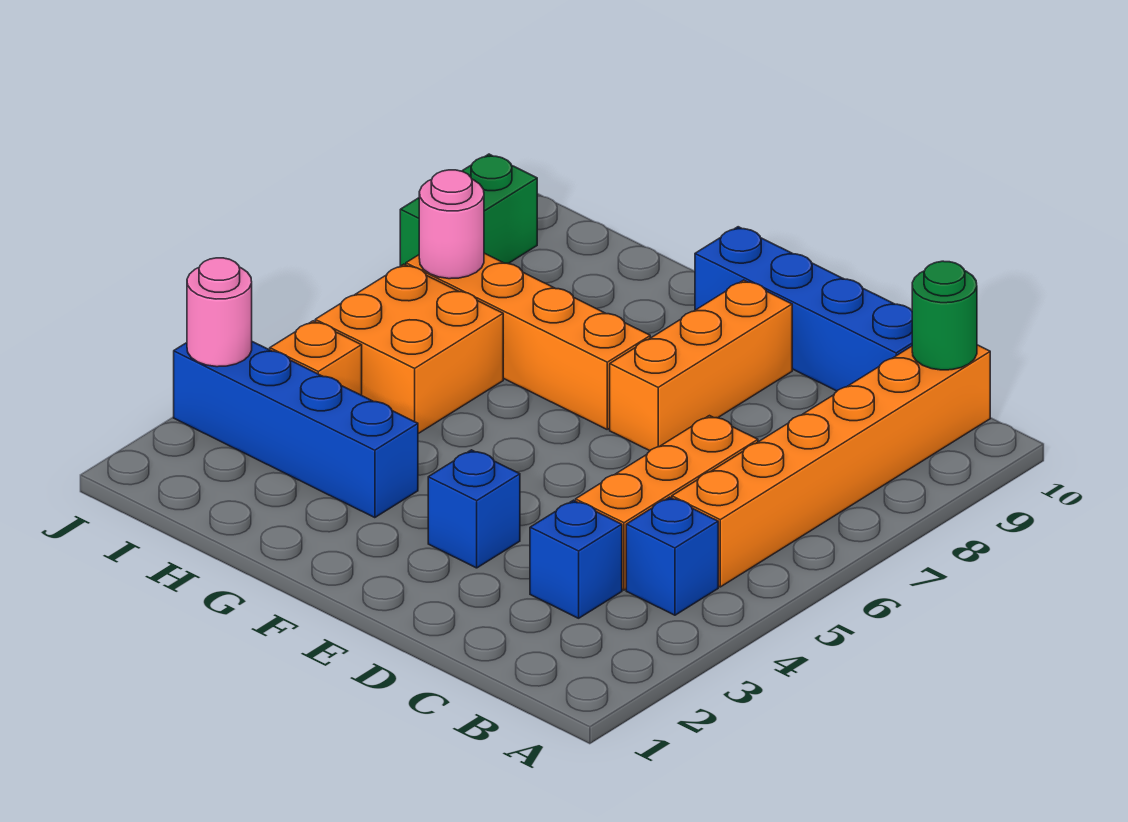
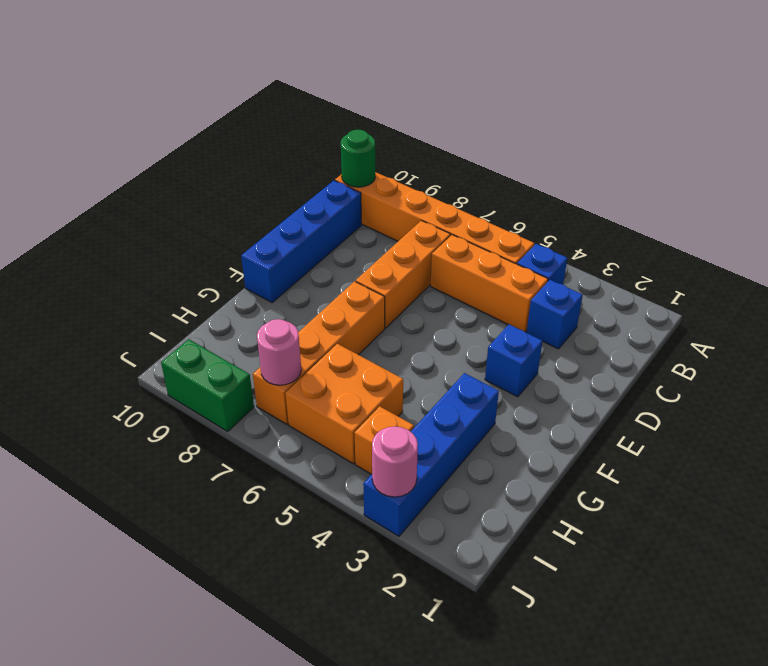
orange brick E7:E9 level 1 -> orange brick C7:E7 level 1

